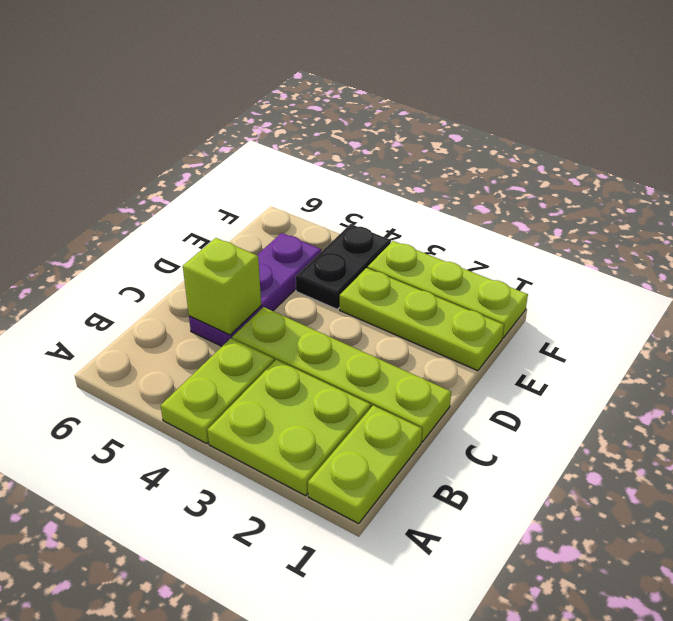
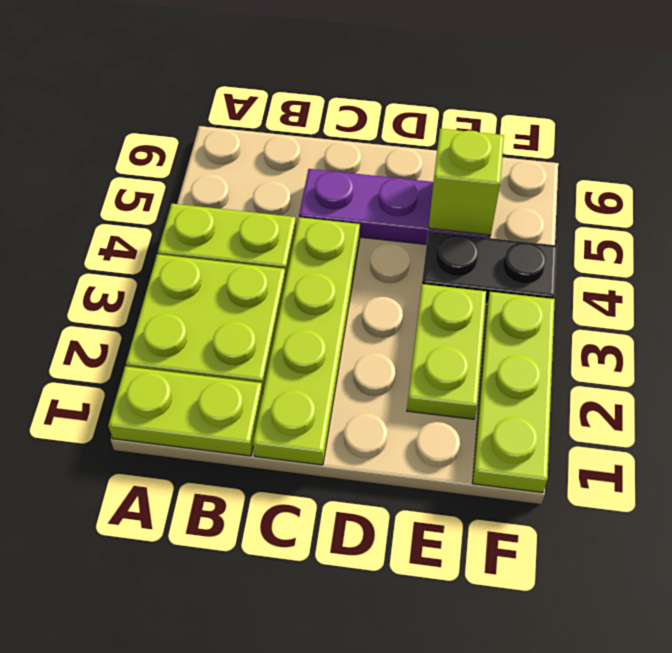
lime brick C5 level 2 -> lime brick E5 level 2
lime plate E1:E3 level 1 -> lime plate E2:E3 level 1

